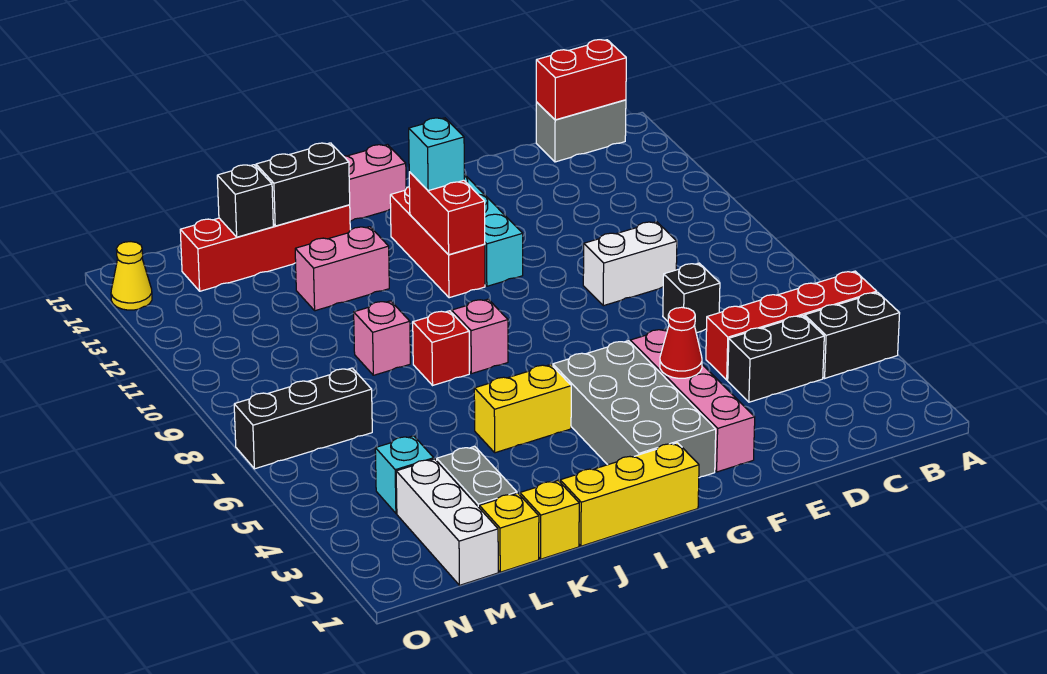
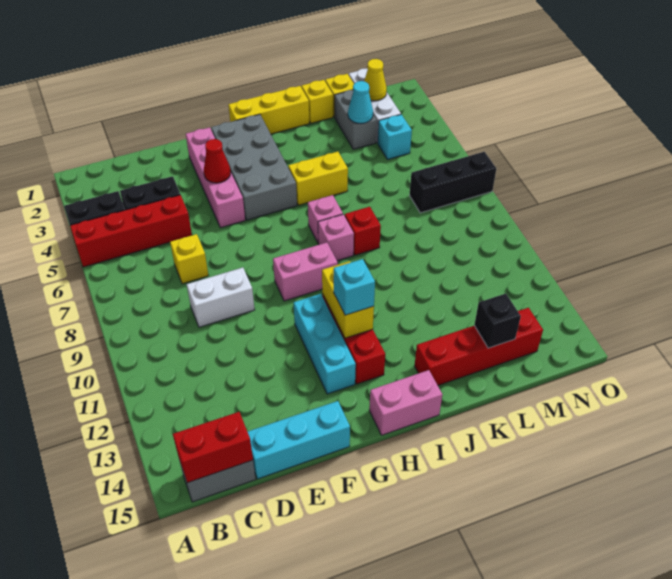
black brick D7 level 1 -> yellow brick D7 level 1
none -> cyan brick D15:F15 level 1
red brick H11:H12 level 2 -> yellow brick H11:H12 level 2
pink brick J12:K12 level 1 -> pink brick G9:H9 level 1
black brick J14:K14 level 2 -> none
pink brick K9 level 1 -> pink brick I7 level 1
none -> cyan cone L3 level 2
yellow cone O14 level 1 -> yellow cone M2 level 2

